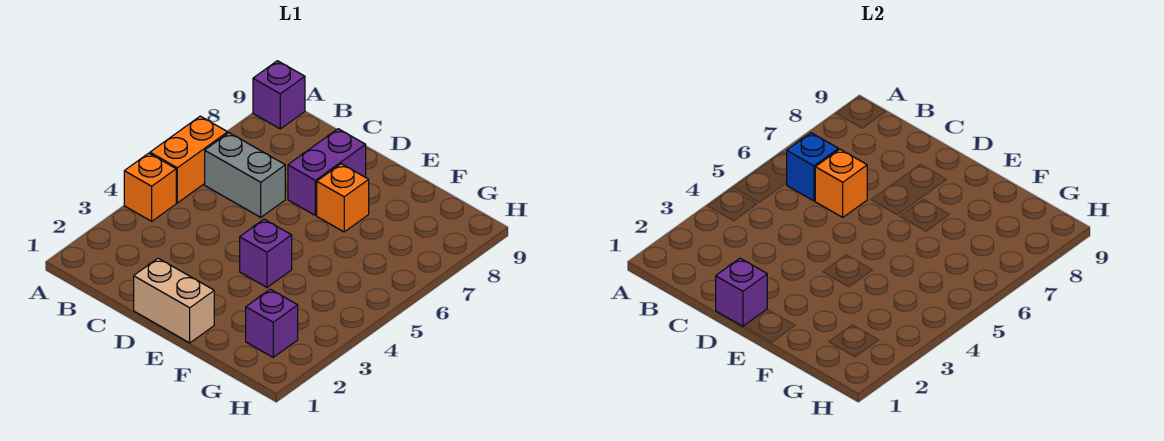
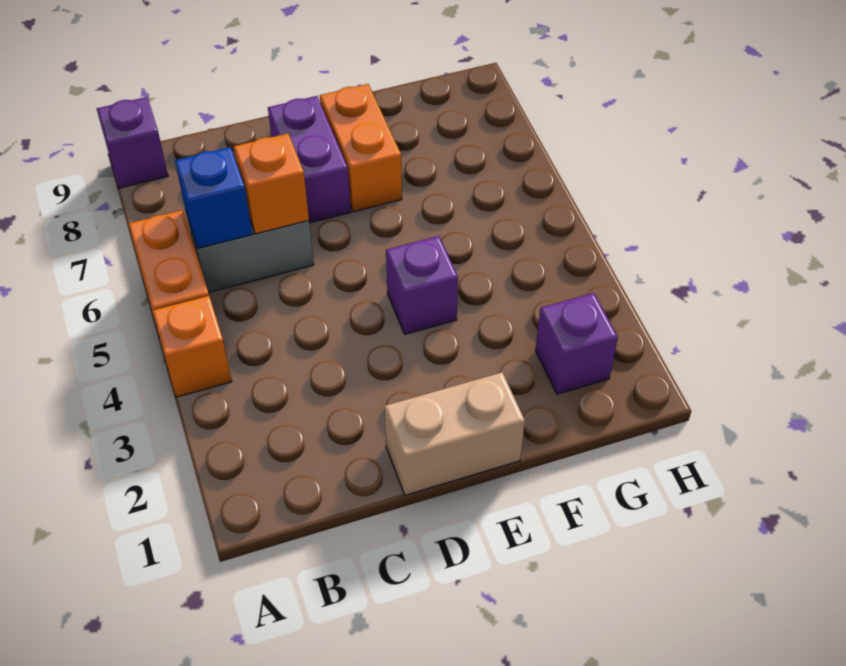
purple brick D1 level 2 -> none
orange brick E7 level 1 -> orange brick E7:E8 level 1

